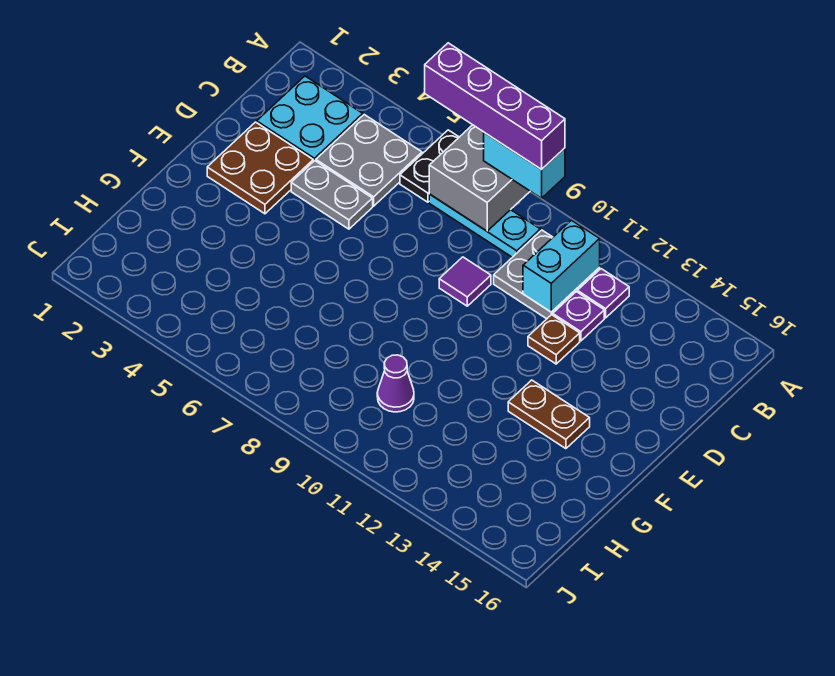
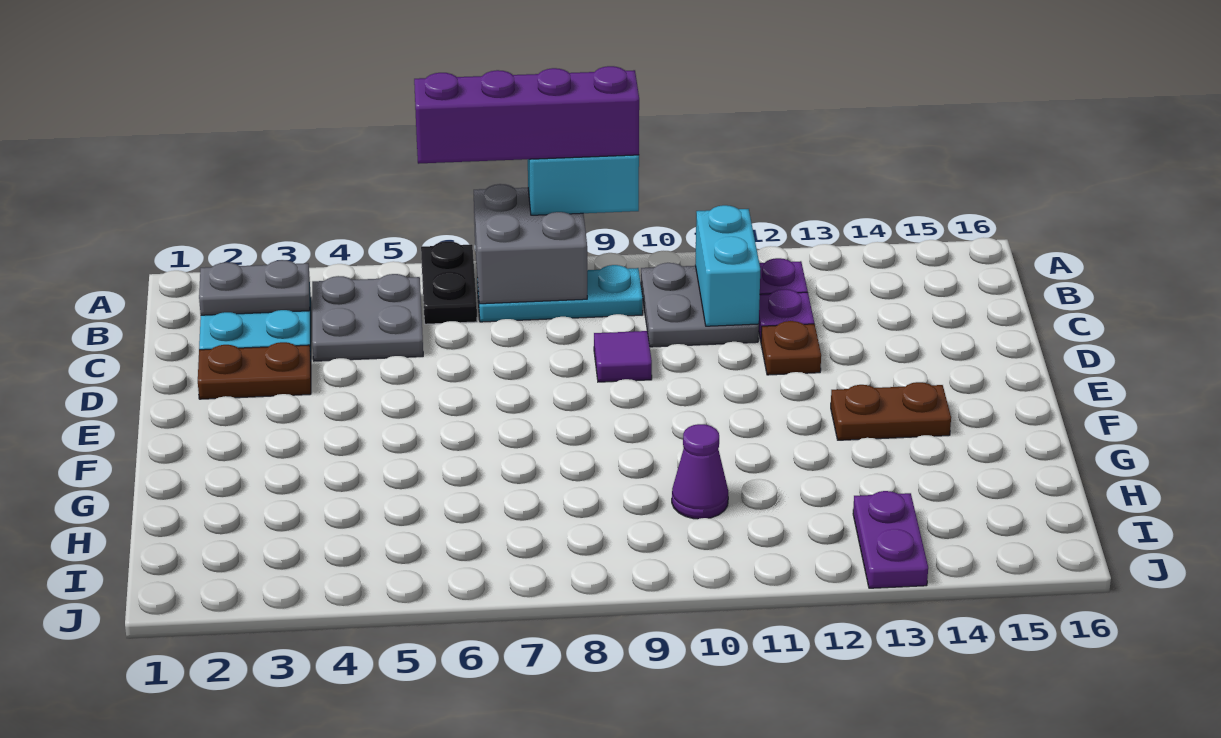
brown plate D2:E3 level 1 -> brown plate D2:D3 level 1
grey plate D4:D5 level 1 -> grey plate B2:B3 level 2
none -> purple plate I13:J13 level 1

